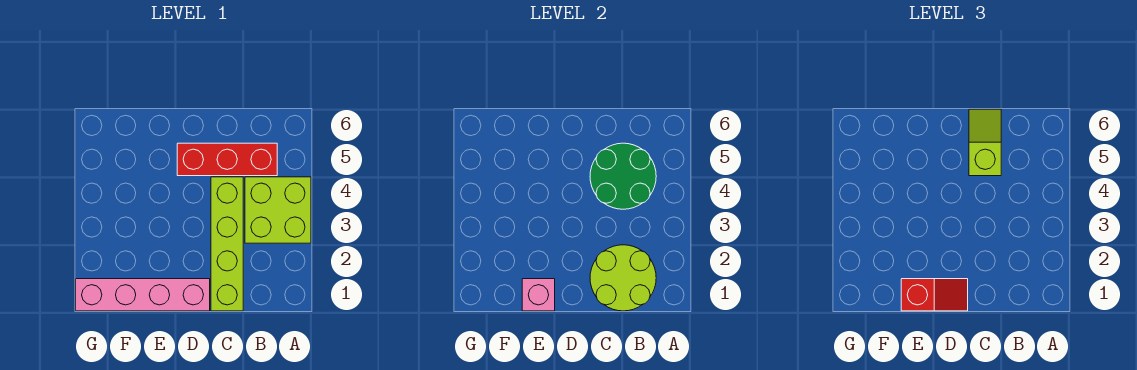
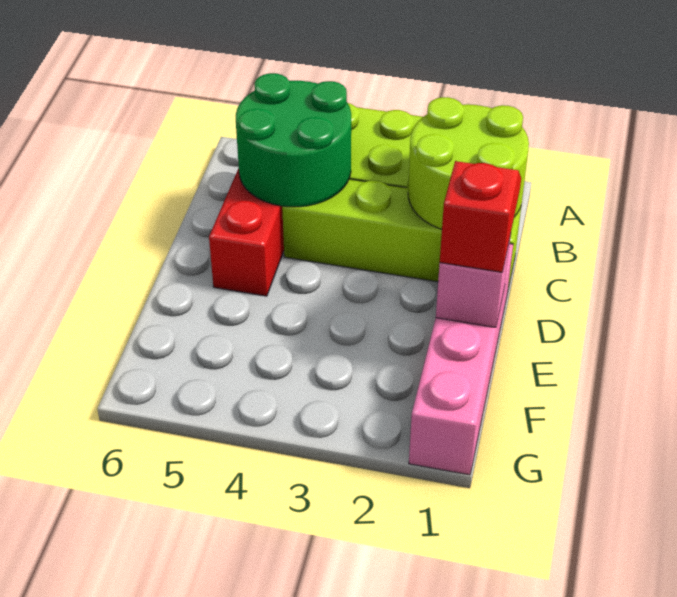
lime slope C5:C6 level 3 top 5 -> none

